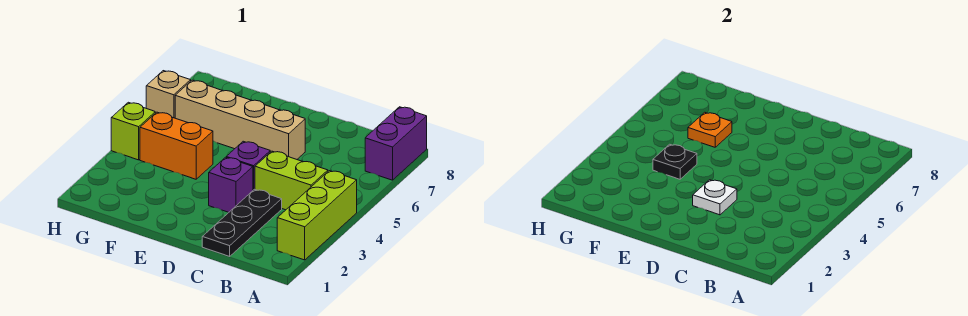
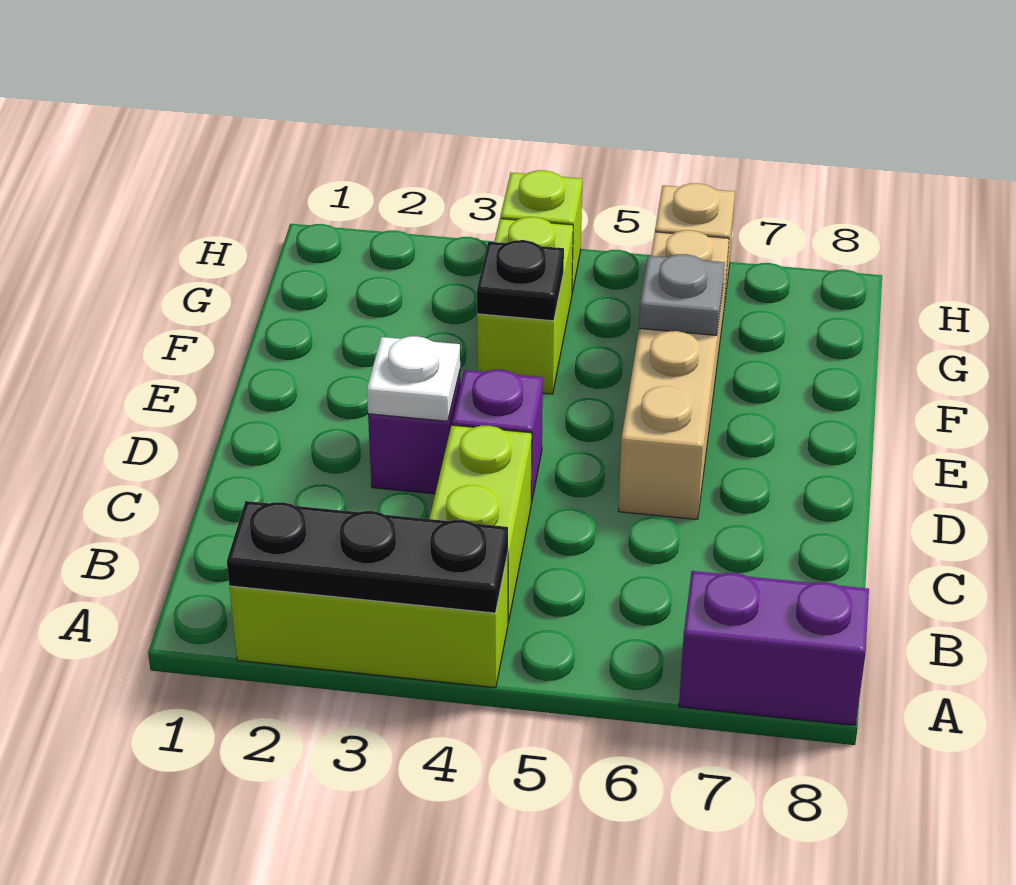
black plate C1:C3 level 1 -> black plate A2:A4 level 2
orange brick F4:G4 level 1 -> lime brick F4:G4 level 1
orange plate F6 level 2 -> grey plate F6 level 2

